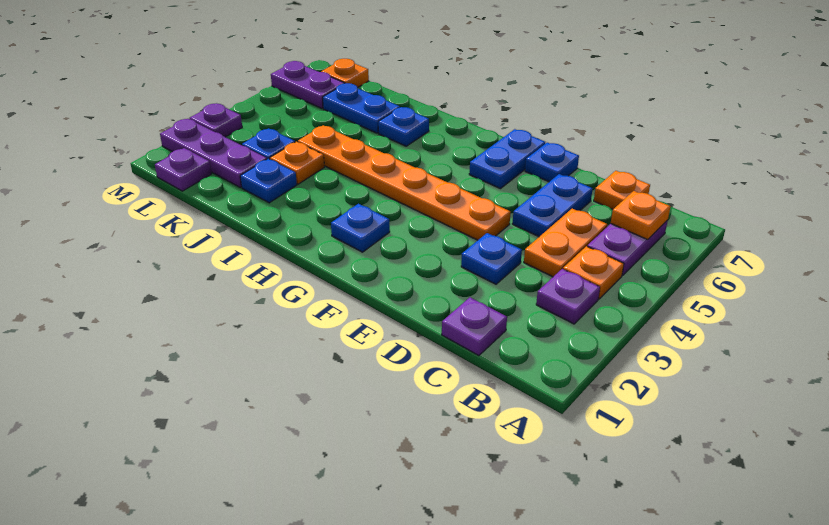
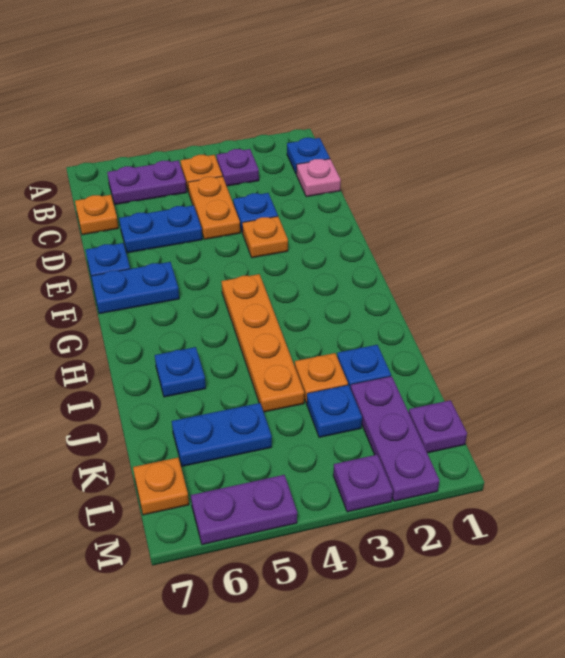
orange plate B6 level 2 -> orange plate E3 level 1
purple plate C1 level 1 -> pink plate C1 level 1
orange plate C4:C5 level 1 -> orange plate C4:D4 level 1
orange plate E4:J4 level 1 -> orange plate G4:J4 level 1
blue plate G2 level 1 -> blue plate B1 level 1
blue plate J6:K6 level 1 -> blue plate K5:K6 level 1
purple plate L6:M6 level 1 -> purple plate M5:M6 level 1

